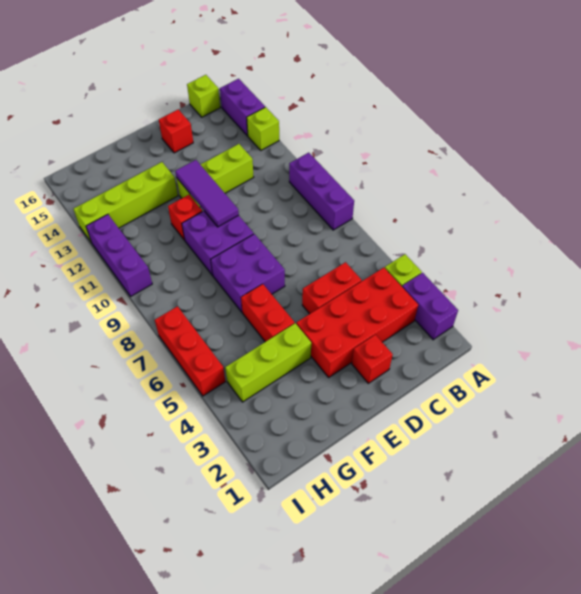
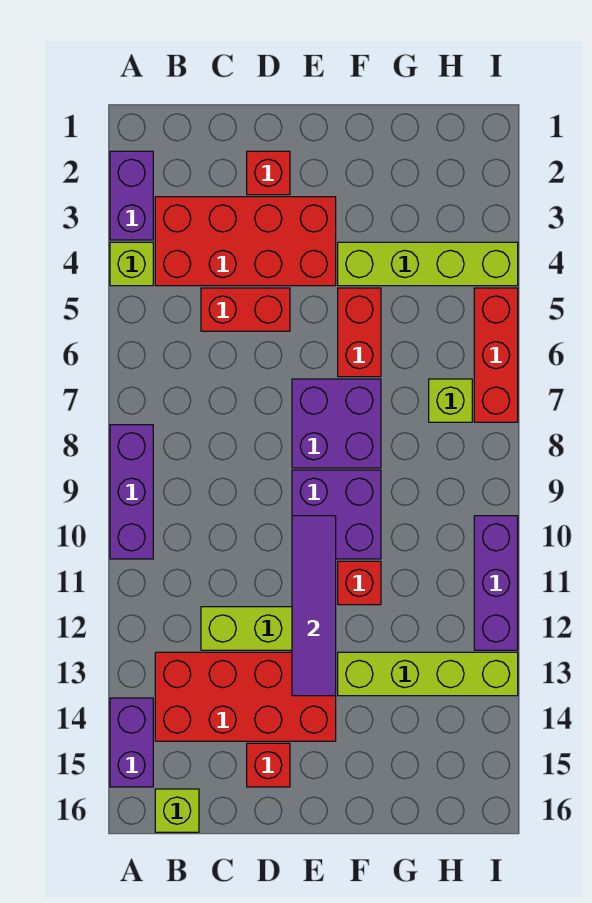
lime brick A13 level 1 -> lime brick H7 level 1
none -> red brick B13:E14 level 1
purple tile E10:E12 level 2 -> purple tile E10:E13 level 2
lime brick F4:H4 level 1 -> lime brick F4:I4 level 1

